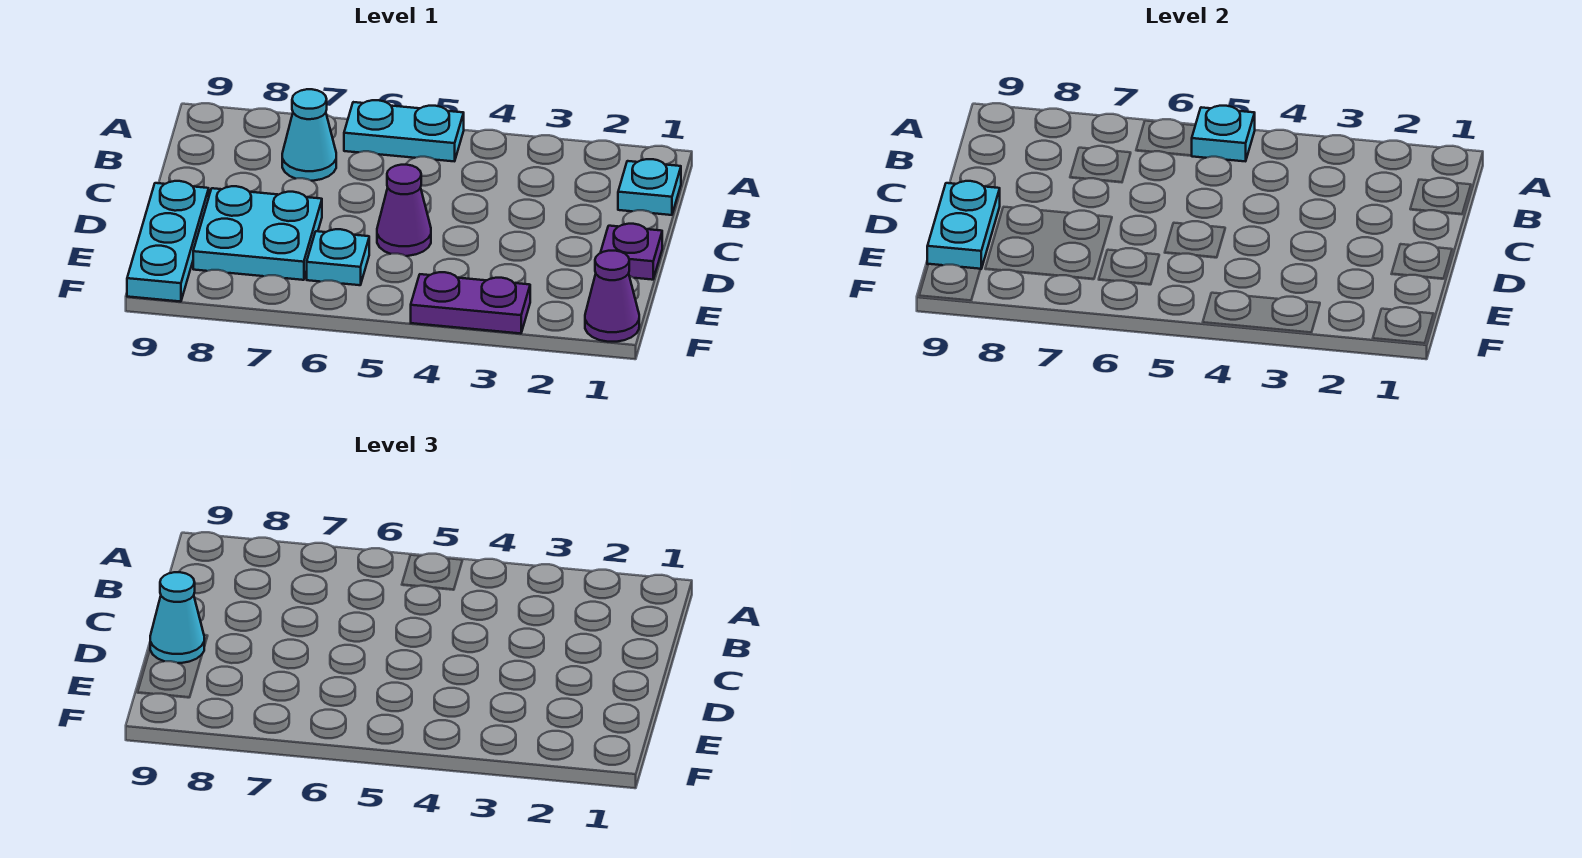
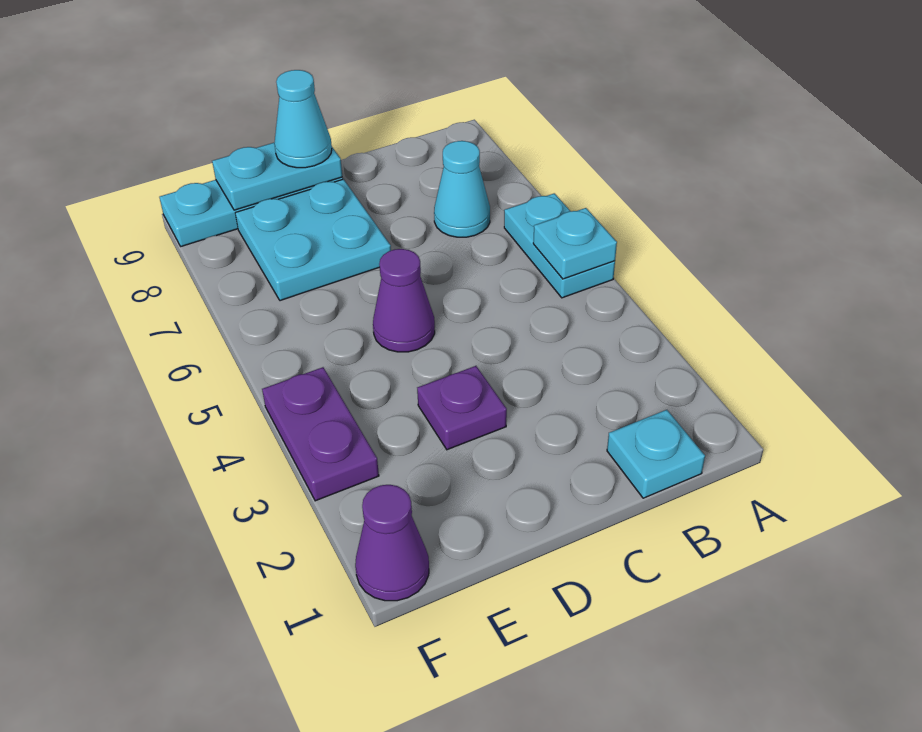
purple plate D1 level 1 -> purple plate D3 level 1
cyan plate E6 level 1 -> none

